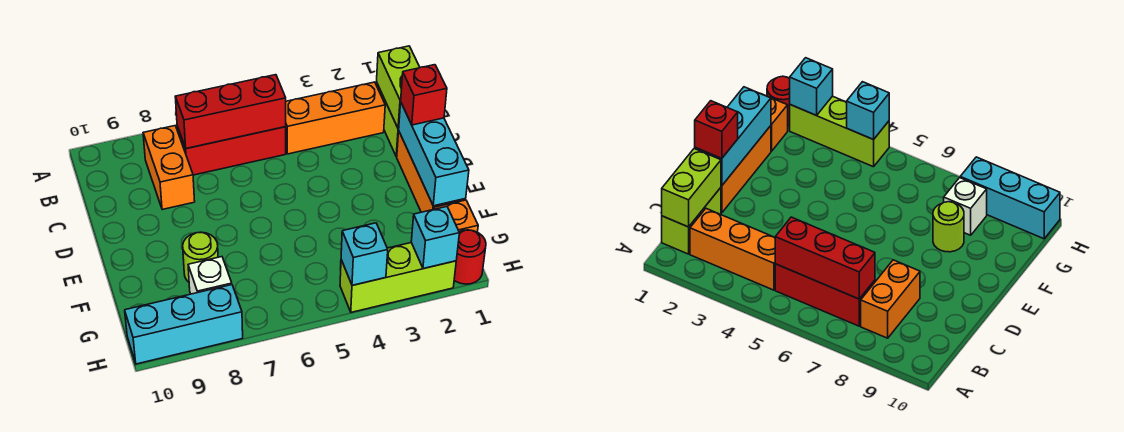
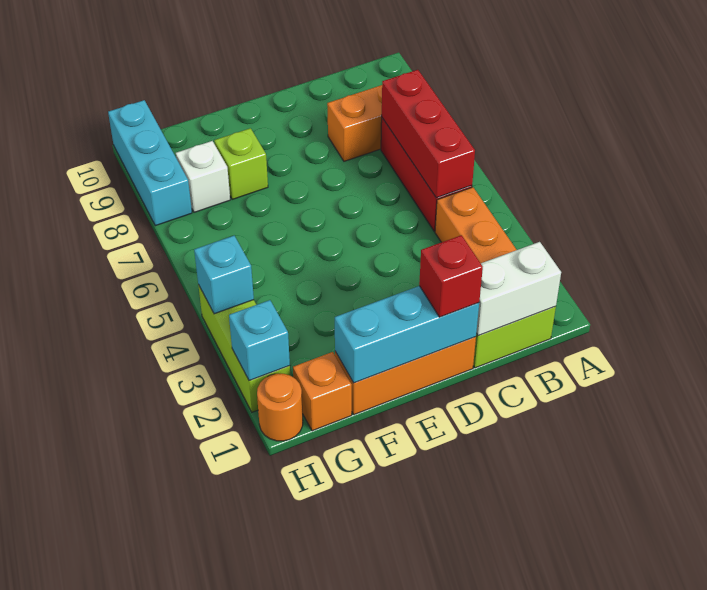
lime brick B1:C1 level 2 -> white brick B1:C1 level 2
lime round brick F8 level 1 -> lime brick F8 level 1
red round brick H1 level 1 -> orange round brick H1 level 1

